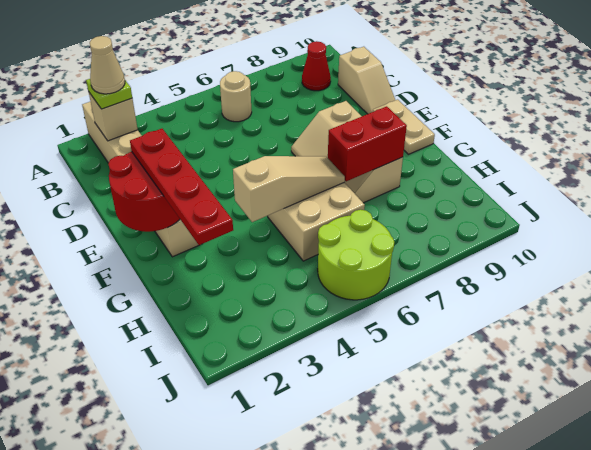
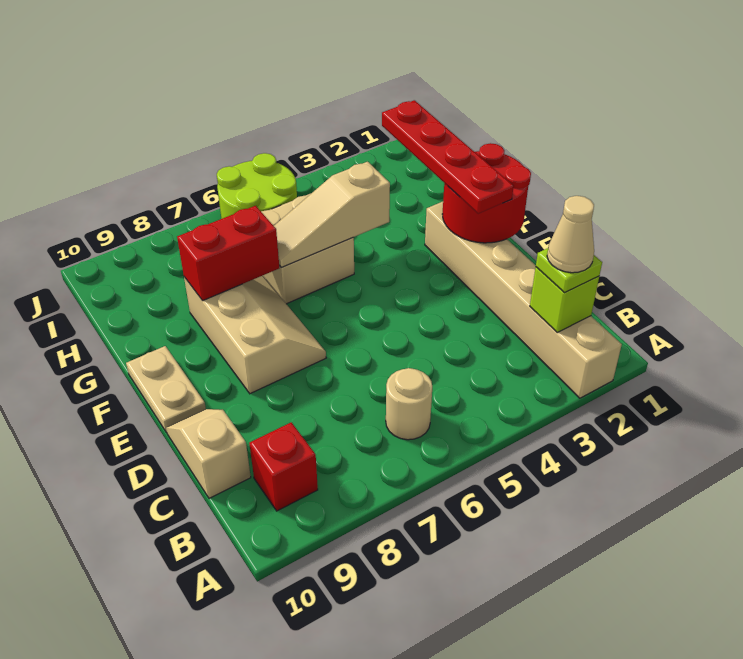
tan brick B2 level 2 -> lime brick B2 level 2
red cone B9 level 1 -> red brick B9 level 1

